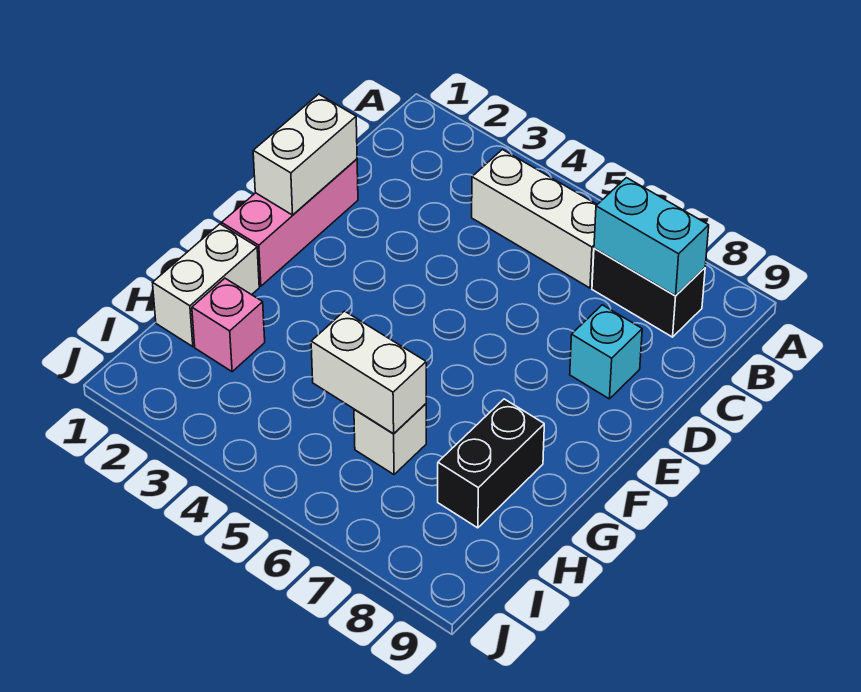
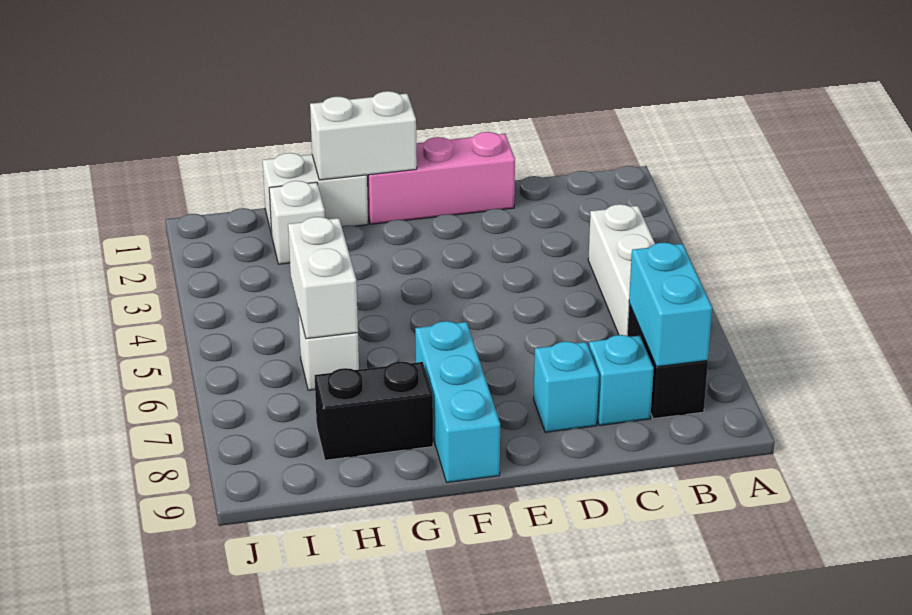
none -> cyan brick C8 level 1
white brick D1:E1 level 2 -> white brick F1:G1 level 2
none -> cyan brick F7:F9 level 1
pink brick H2 level 1 -> white brick H2 level 1

